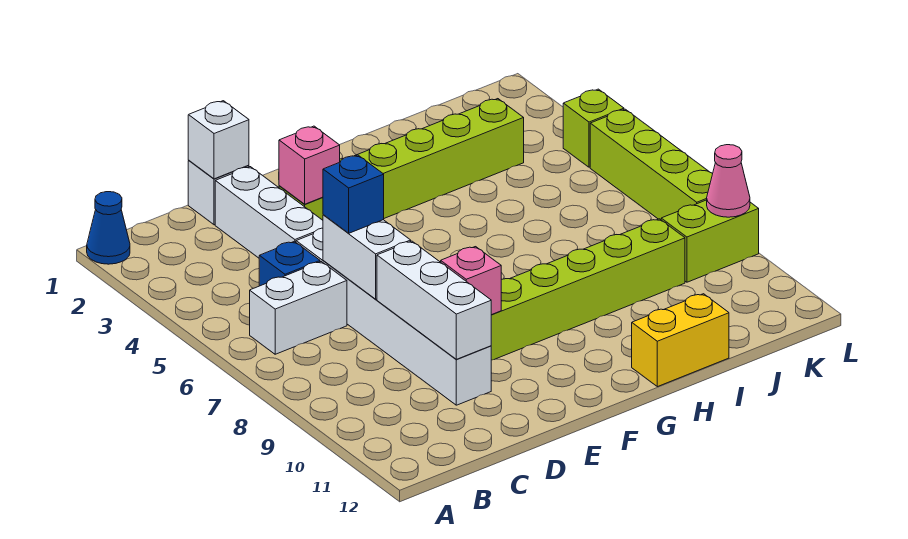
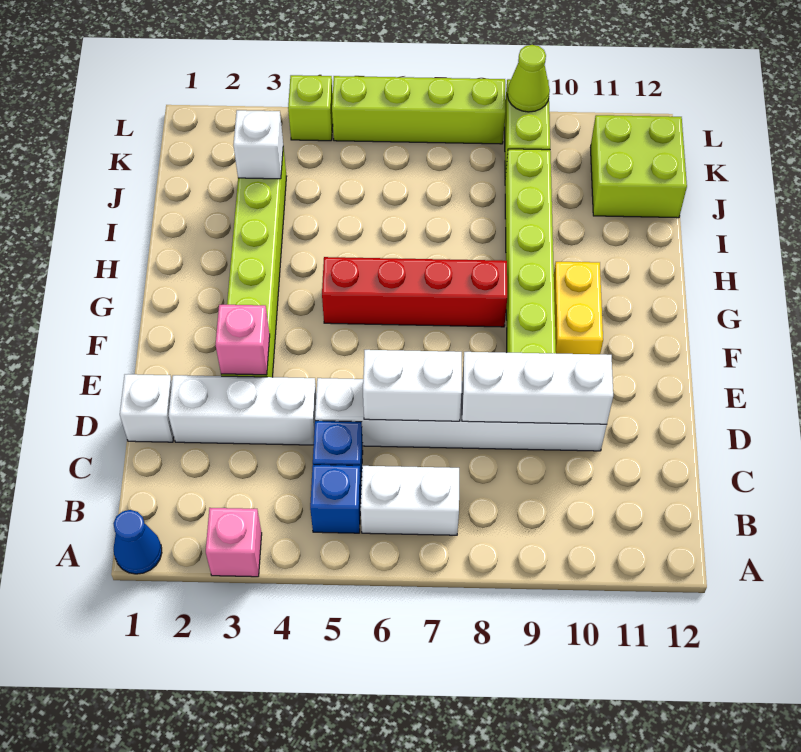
white brick B6:C6 level 1 -> white brick B6:B7 level 1
white brick D1 level 2 -> white brick J3 level 2
blue brick D6 level 3 -> blue brick B5 level 1
pink brick E9 level 2 -> pink brick A3 level 1
none -> red brick G5:G8 level 1
yellow brick H12:I12 level 1 -> yellow brick F10:G10 level 1
none -> lime brick J11:K12 level 1
pink cone L9 level 2 -> lime cone L9 level 2

